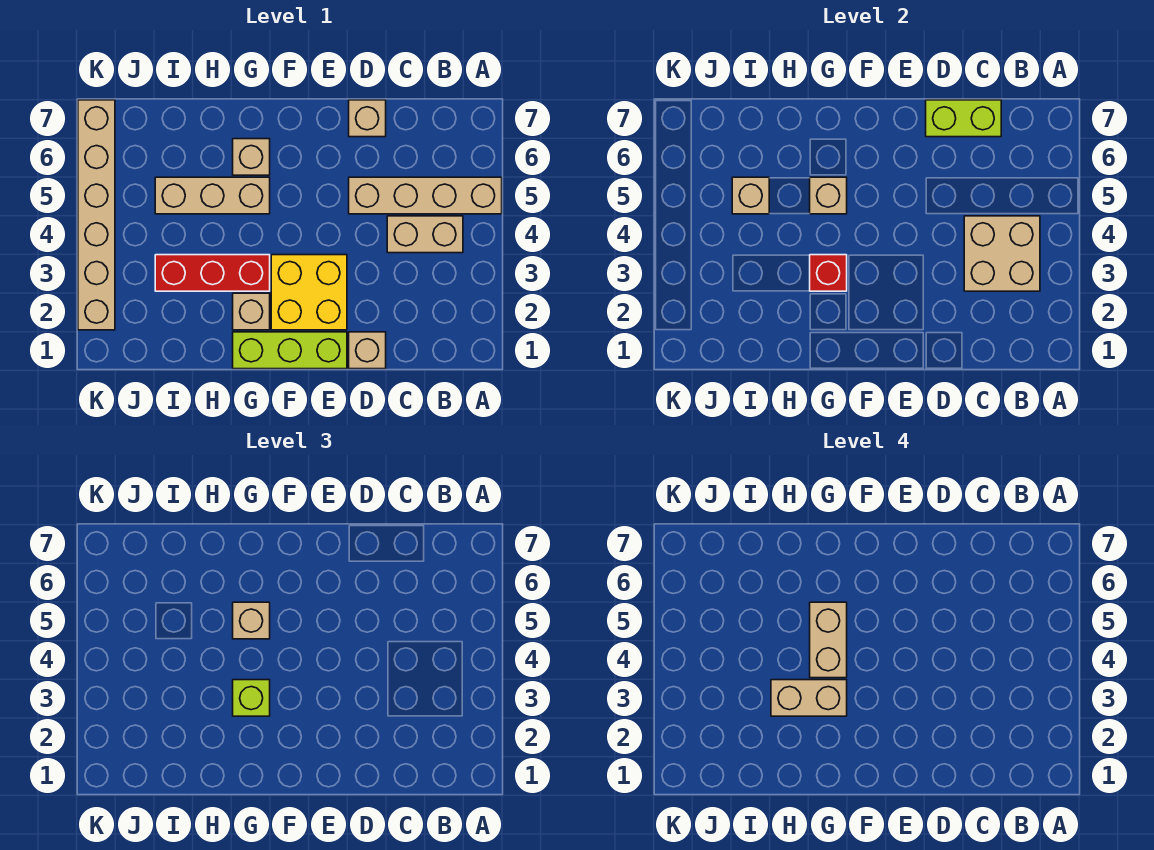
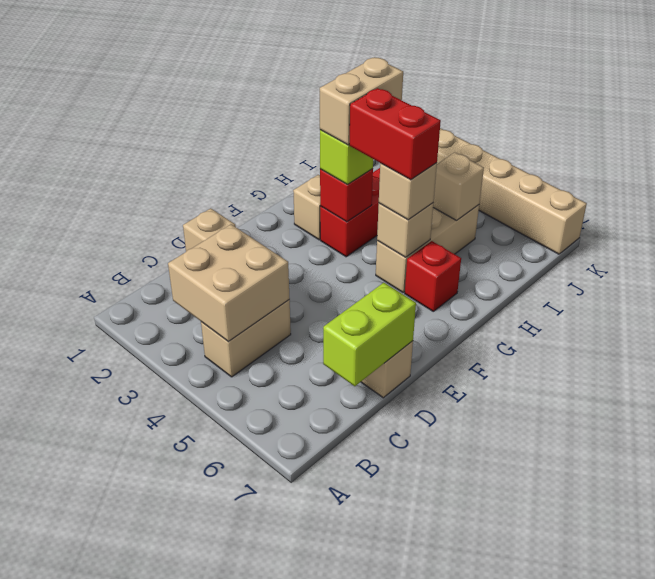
tan brick A5:D5 level 1 -> none
lime brick E1:G1 level 1 -> none
yellow brick E2:F3 level 1 -> none
tan brick G4:G5 level 4 -> red brick G4:G5 level 4
tan brick G6 level 1 -> red brick G6 level 1

